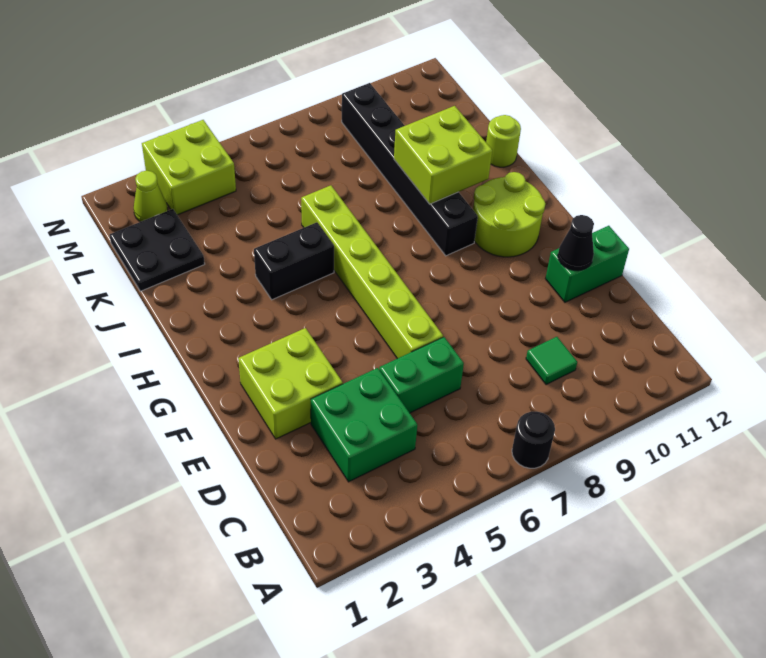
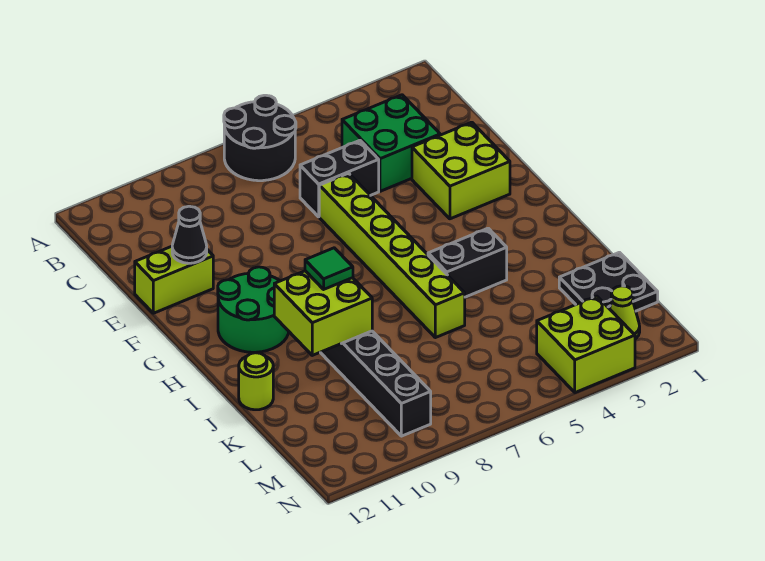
black round brick A7 level 1 -> black round brick A6:B7 level 1
green tile C9 level 1 -> green tile I9 level 3
green brick D5:D6 level 1 -> black brick D5:D6 level 1
green brick E11:E12 level 1 -> lime brick E11:E12 level 1
lime round brick G10:H11 level 1 -> green round brick G10:H11 level 1

